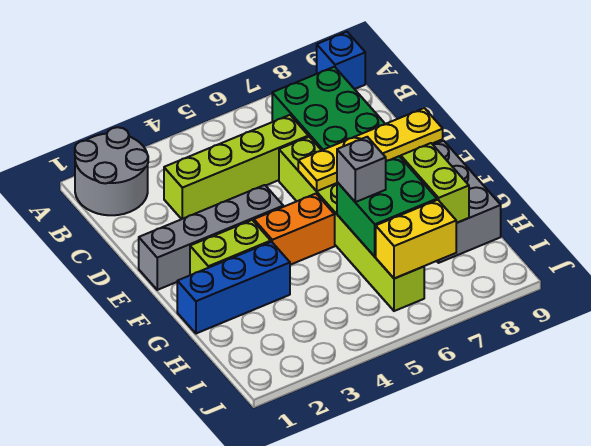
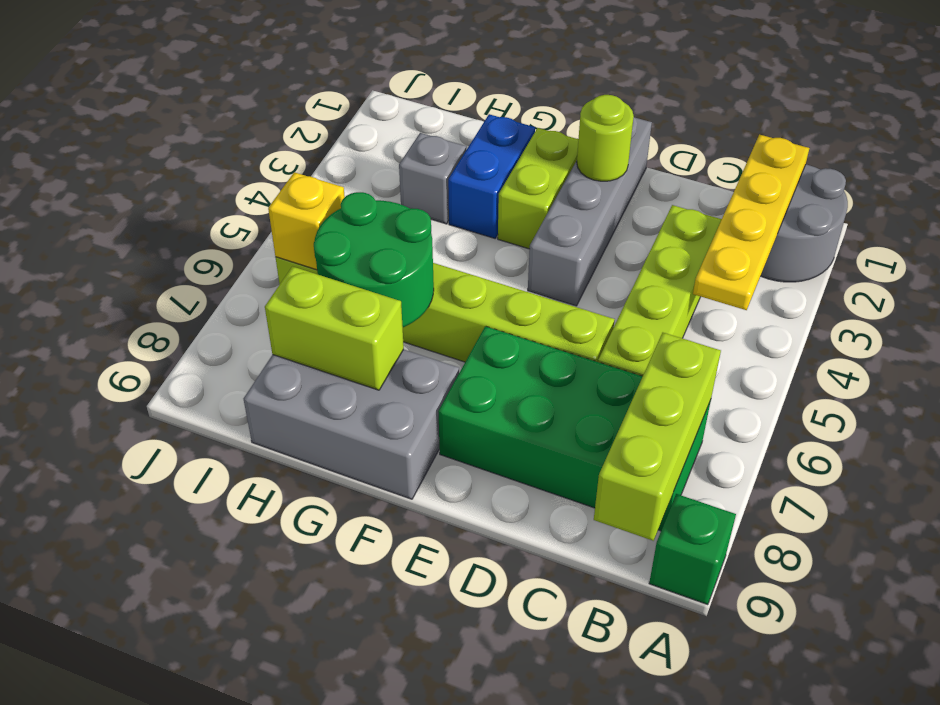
blue brick A9 level 1 -> green brick A9 level 1
none -> lime brick B7:B9 level 2
none -> lime round brick E2 level 2
yellow plate E6:E9 level 2 -> yellow plate B1:B4 level 2
orange brick F4:F5 level 1 -> none
blue brick G1:G3 level 1 -> blue brick G2:G3 level 1
green brick G6:H7 level 2 -> green round brick G6:H7 level 2
grey brick G6 level 3 -> grey brick H3 level 1
yellow brick I6:I7 level 2 -> yellow brick I6 level 2

